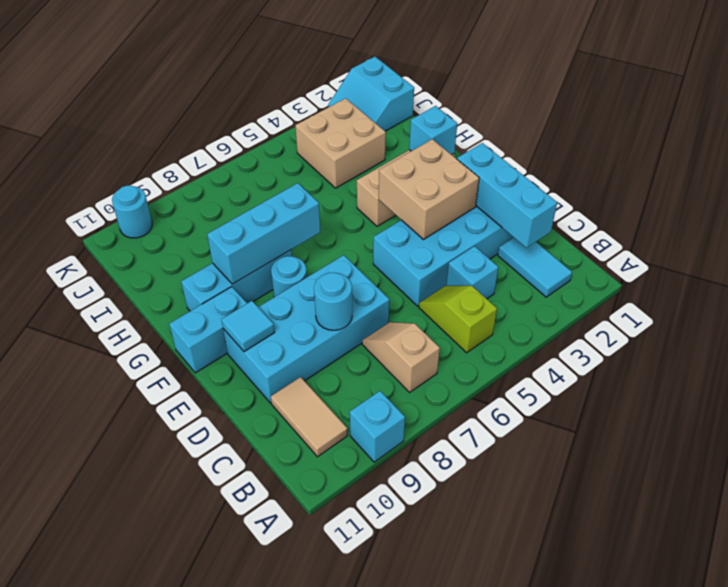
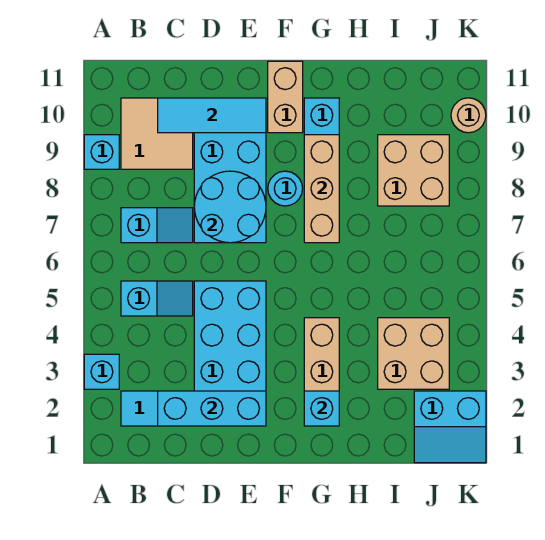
lime slope B5:C5 level 1 top B -> cyan slope B5:C5 level 1 top B
tan slope B7:C7 level 1 top B -> cyan slope B7:C7 level 1 top B
tan tile B10:C10 level 1 -> tan tile B9:C10 level 1
cyan brick C4 level 1 -> cyan brick A3 level 1
cyan round brick D8 level 2 -> cyan round brick D7:E8 level 2
tan brick E3:F4 level 2 -> tan brick I8:J9 level 1
cyan tile E10 level 2 -> cyan tile C10:E10 level 2
cyan brick F10:F11 level 1 -> tan brick F10:F11 level 1
cyan brick G7:G9 level 2 -> tan brick G7:G9 level 2
cyan slope J1:K2 level 1 top 1 -> cyan slope J1:K2 level 1 top 2
cyan round brick K10 level 1 -> tan round brick K10 level 1

